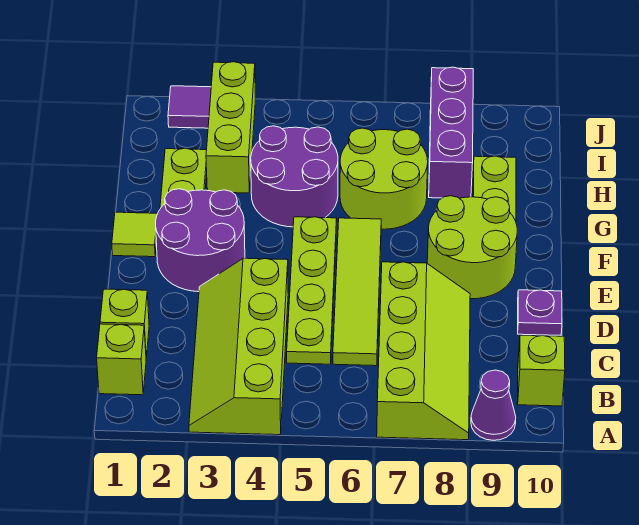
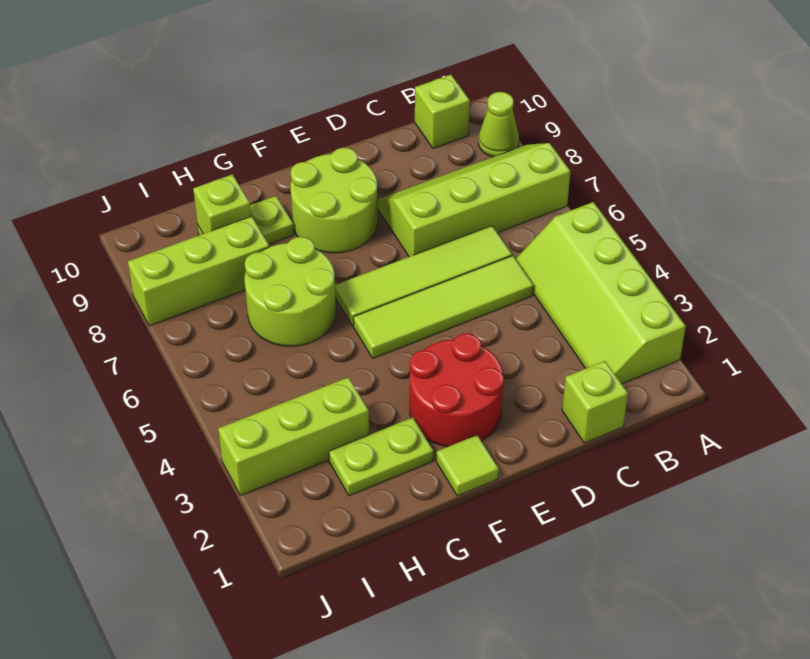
lime slope A3:D4 level 1 top 4 -> lime slope A2:B5 level 1 top A
purple cone A9 level 1 -> lime cone A9 level 1
lime brick B1 level 1 -> lime brick H9 level 2
lime plate C5:F5 level 1 -> lime tile C5:F5 level 1
purple plate D10 level 1 -> none
purple round brick E2:F3 level 1 -> red round brick E2:F3 level 1
purple round brick G4:H5 level 1 -> none
purple brick H8:J8 level 1 -> lime brick H8:J8 level 1
purple tile J2 level 1 -> none

